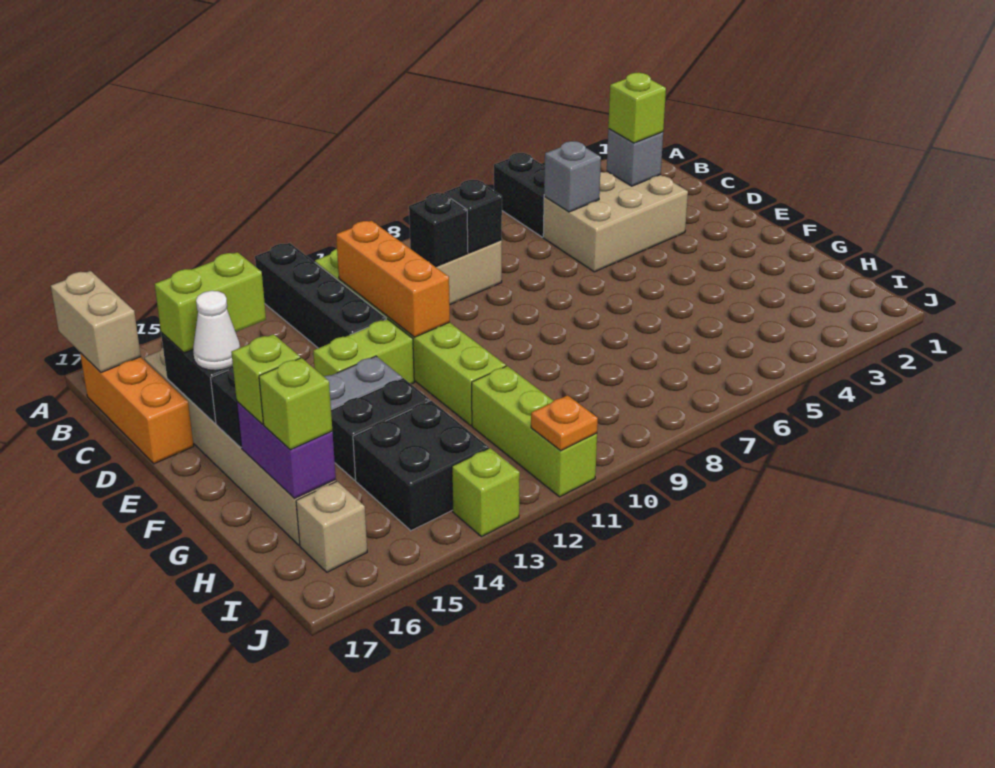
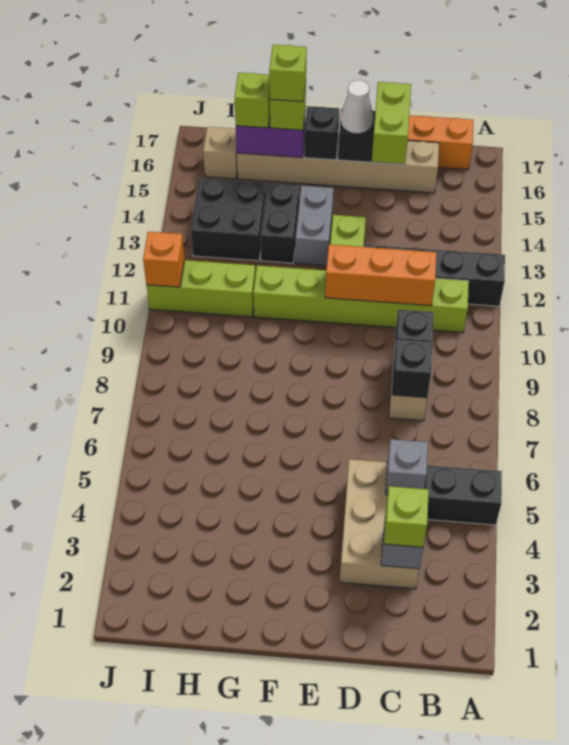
tan brick A17:B17 level 2 -> none
orange plate J11 level 2 -> orange brick J11 level 2
lime brick J13 level 1 -> lime brick G16 level 4

